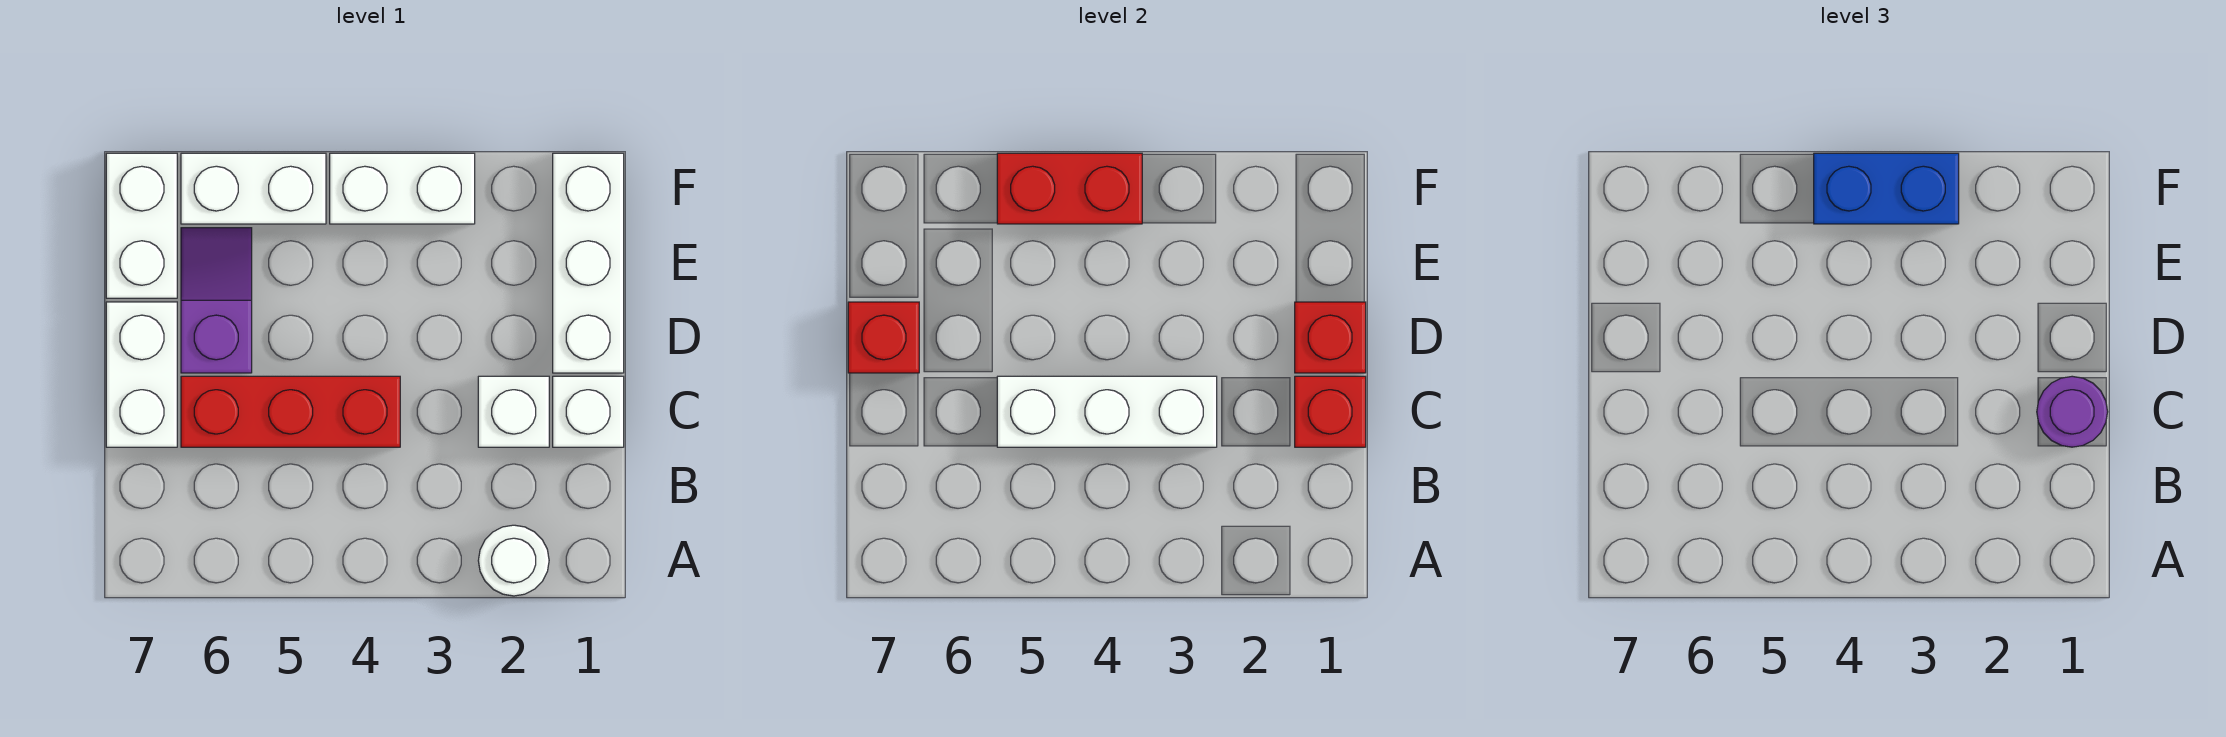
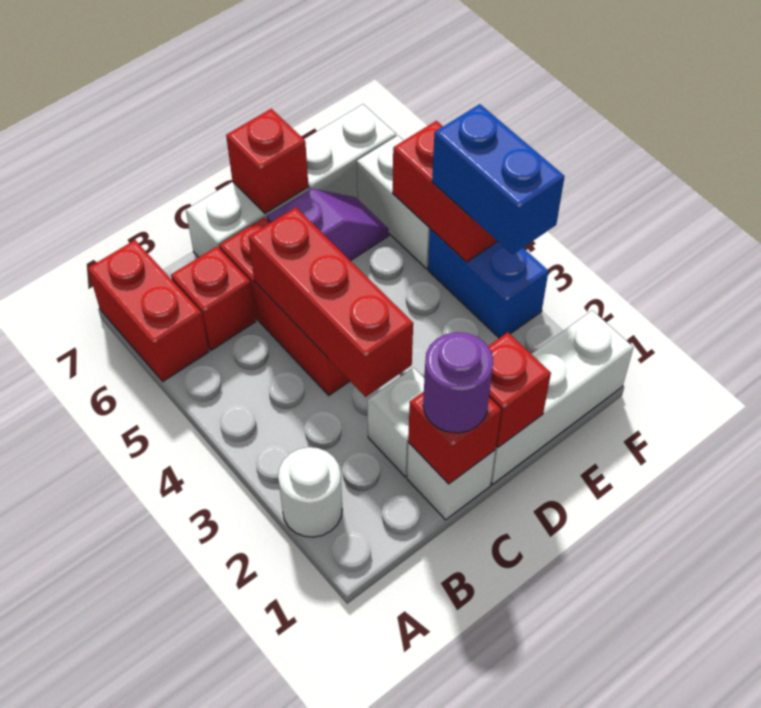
none -> red brick A6:A7 level 1
none -> red brick B6 level 1
white brick C3:C5 level 2 -> red brick C3:C5 level 2
white brick F3:F4 level 1 -> blue brick F3:F4 level 1

